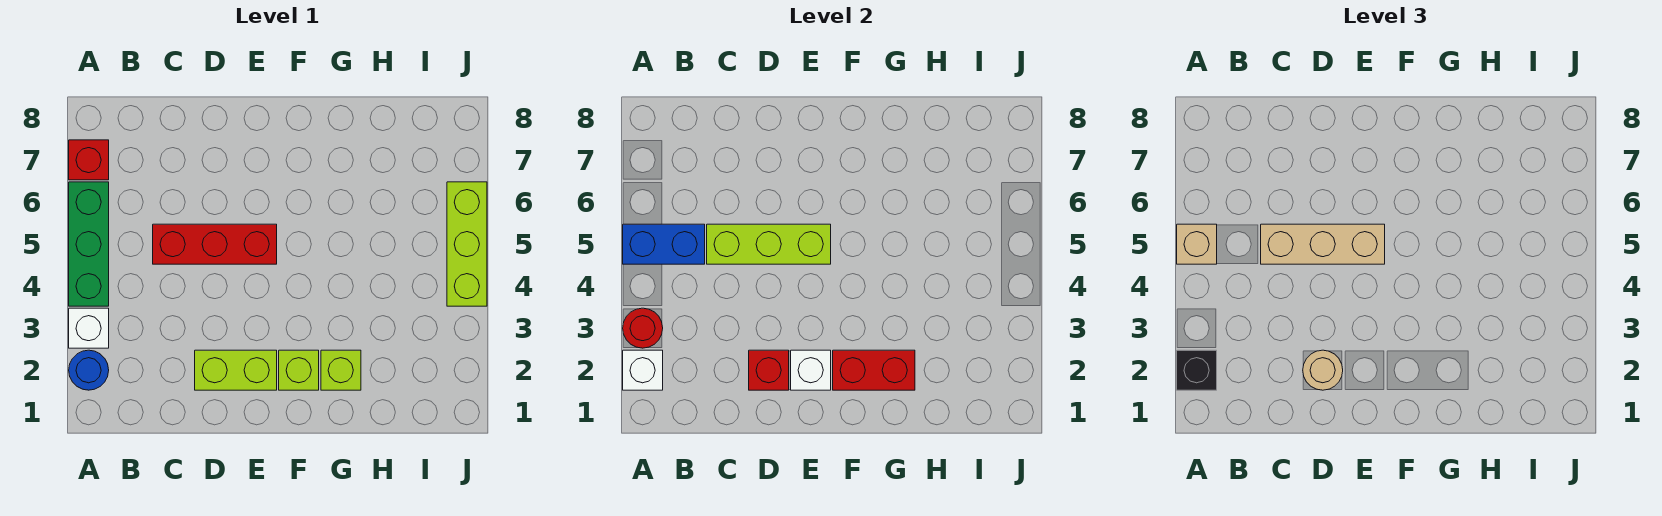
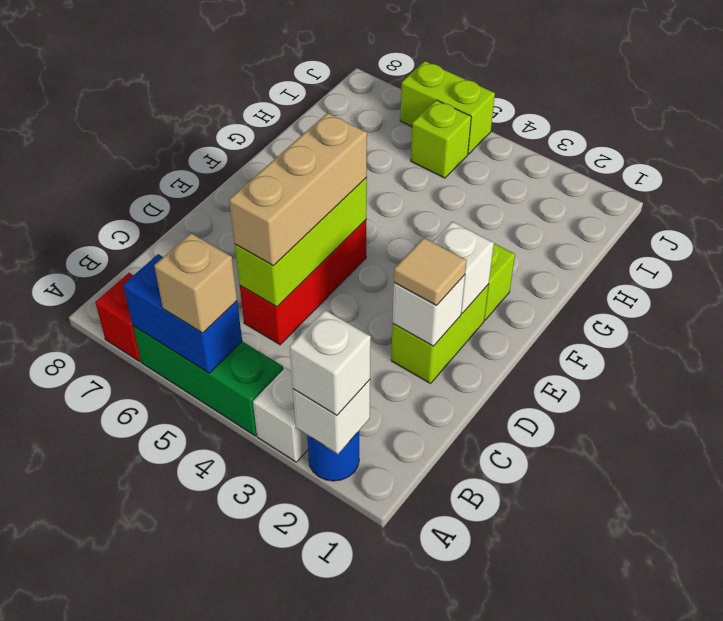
black brick A2 level 3 -> white brick A2 level 3
red round brick A3 level 2 -> none
blue brick A5:B5 level 2 -> blue brick A5:A6 level 2
red brick D2 level 2 -> white brick D2 level 2
tan round brick D2 level 3 -> tan tile D2 level 3
red brick F2:G2 level 2 -> none
lime brick G2 level 1 -> lime brick I5 level 1
lime brick J4:J6 level 1 -> lime brick J5:J6 level 1

